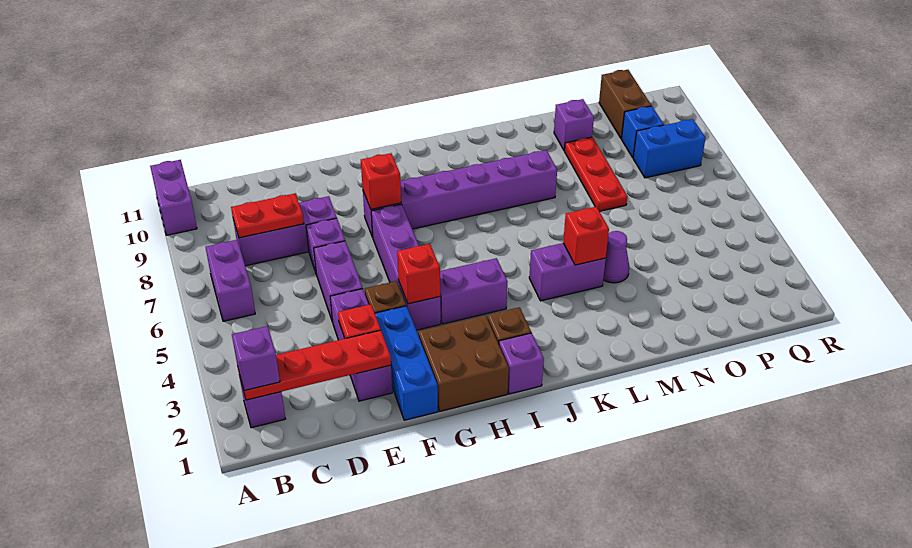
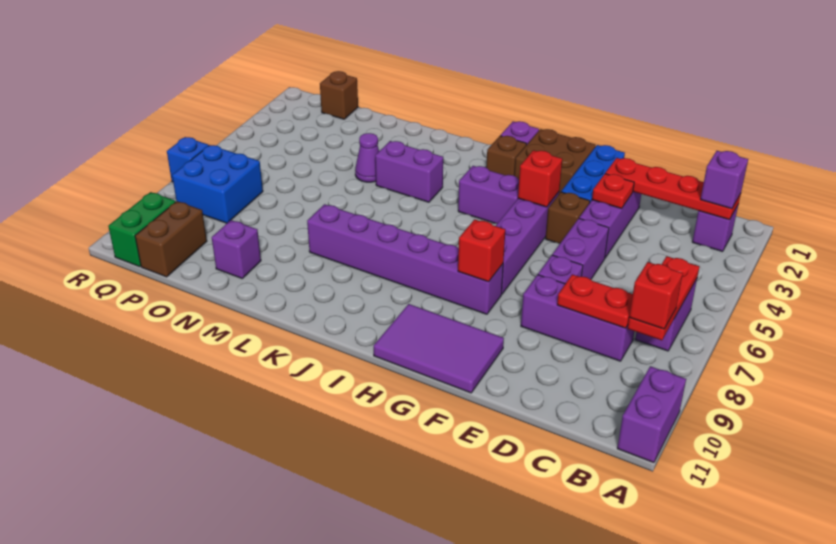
none -> purple tile F10:H11 level 1
red brick L4 level 2 -> red brick B8 level 3
red plate N7:N9 level 1 -> red plate B6:B8 level 2
none -> brown brick P1 level 1
blue brick P8:Q8 level 1 -> blue brick P7:Q8 level 1
blue brick P9 level 1 -> blue brick R7 level 1
none -> green brick Q10:Q11 level 1

